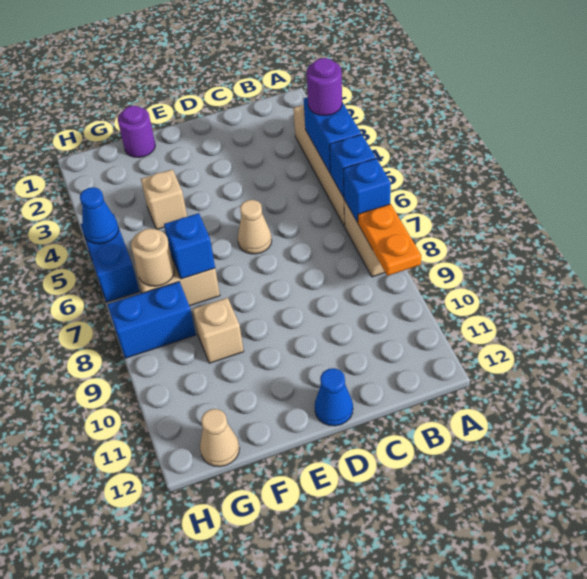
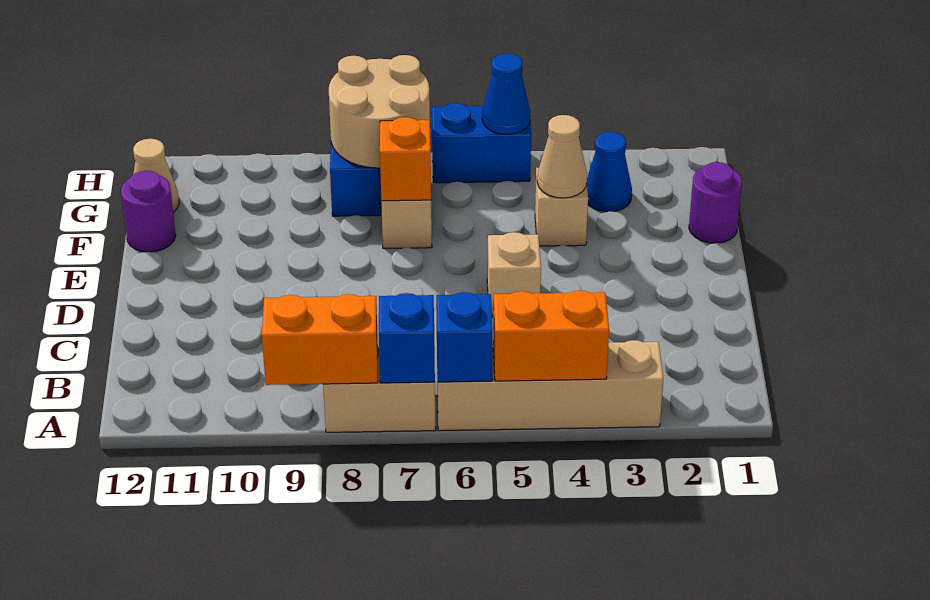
blue brick A4:A5 level 2 -> orange brick A4:A5 level 2
purple round brick A4 level 3 -> purple round brick F12 level 1
orange plate A8:A9 level 2 -> orange brick A8:A9 level 2
tan cone D6 level 1 -> tan cone F4 level 2
blue cone D12 level 1 -> blue cone G3 level 1
blue brick F7 level 2 -> orange brick F7 level 2
tan brick F9 level 1 -> tan brick D5 level 1
tan round brick G7 level 2 -> tan round brick G7:H8 level 2

